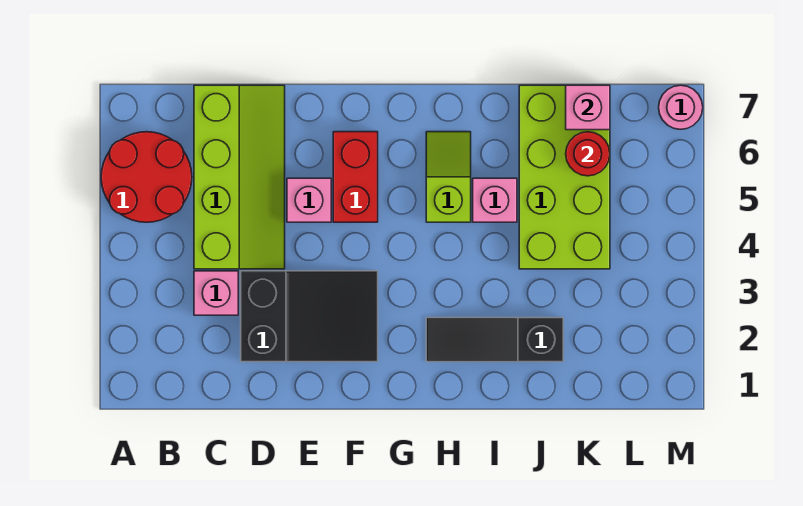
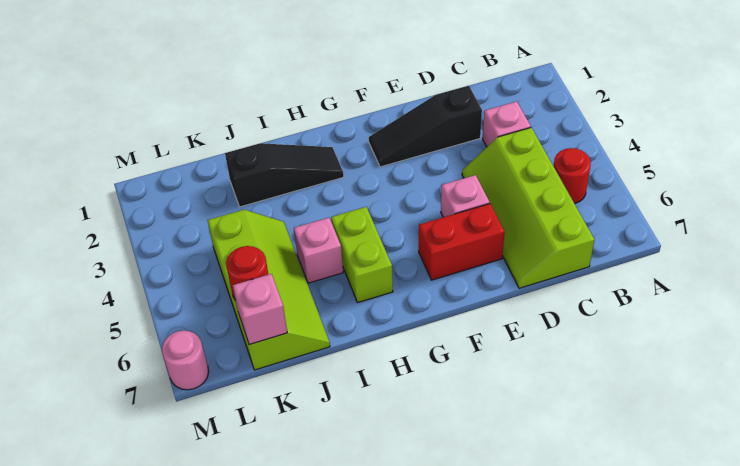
red round brick A5:B6 level 1 -> red round brick B5 level 1
black slope D2:F3 level 1 top D -> black slope D2:F2 level 1 top D
red brick F5:F6 level 1 -> red brick E6:F6 level 1
lime slope H5:H6 level 1 top 5 -> lime brick H5:H6 level 1
lime brick J4:K7 level 1 -> lime slope J4:K7 level 1 top K

